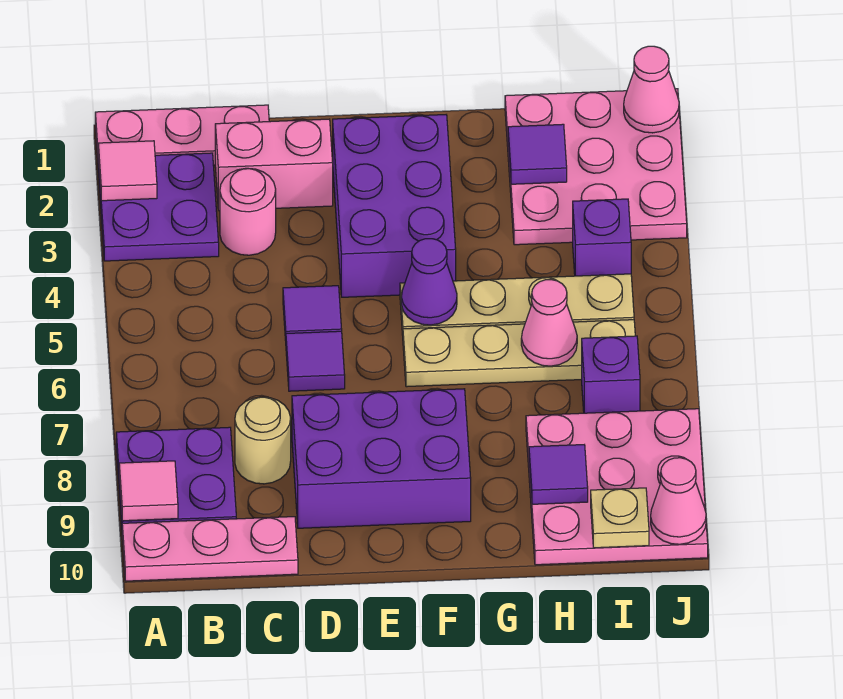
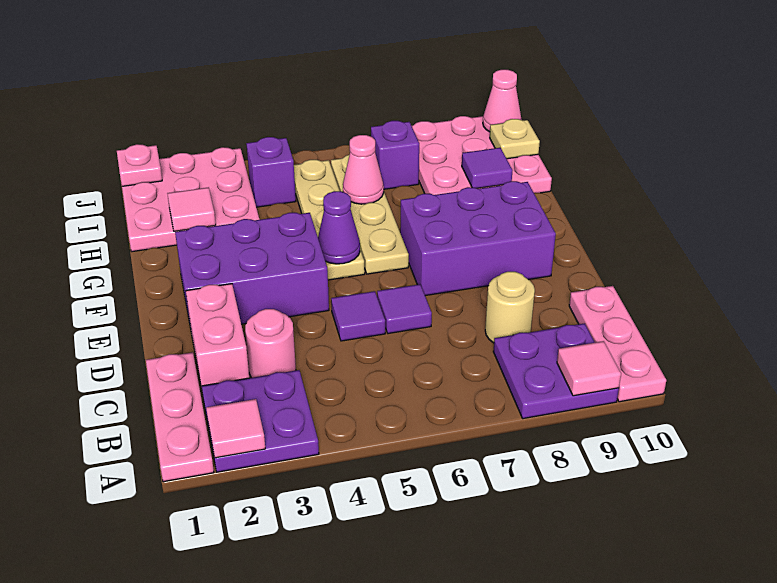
purple brick D8:F9 level 1 -> purple brick E7:F9 level 1
purple tile H2 level 2 -> pink tile H2 level 2
pink cone J1 level 2 -> pink plate J1 level 2

